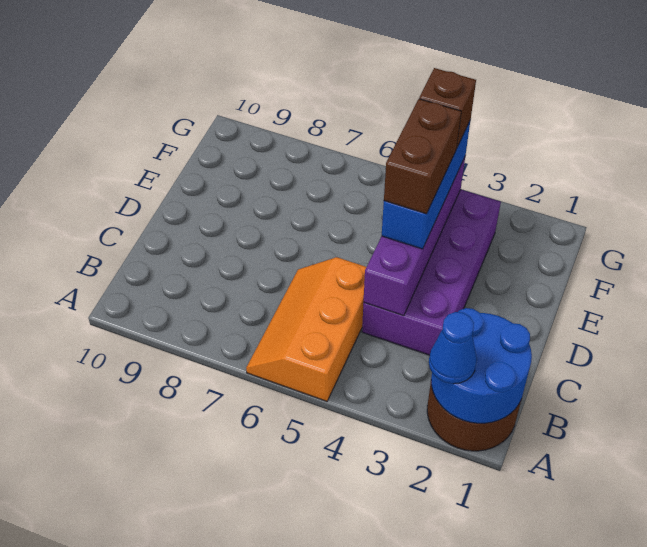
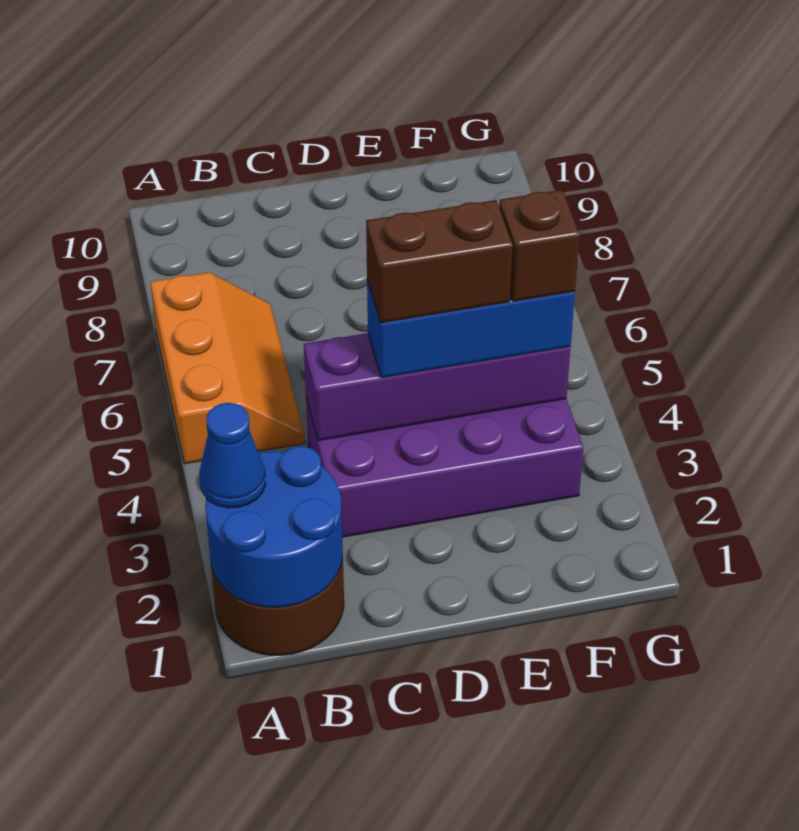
orange slope A5:C6 level 1 top 5 -> orange slope A5:B7 level 1 top A

